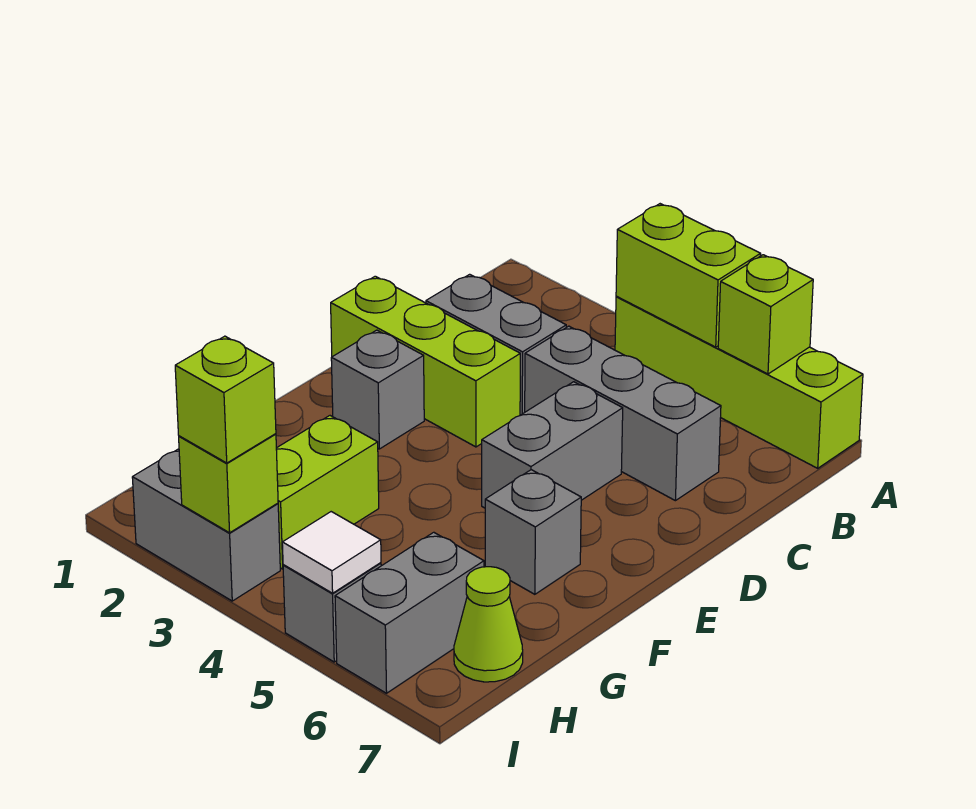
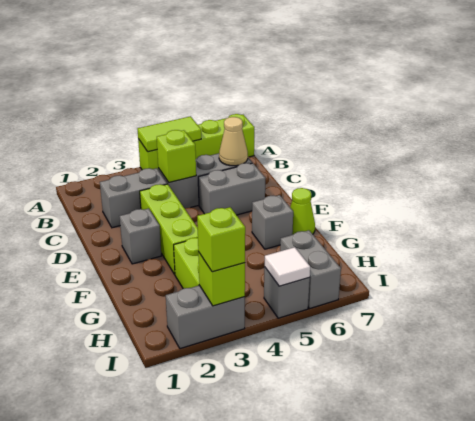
lime brick A4:A5 level 2 -> lime tile A4:A5 level 2
lime brick A6 level 2 -> lime brick C4 level 2
none -> tan cone C6 level 2
lime brick D1:D3 level 1 -> lime brick D3:F3 level 1
grey brick D5:E5 level 1 -> grey brick D5:D6 level 1
lime cone H7 level 1 -> lime cone F7 level 1

